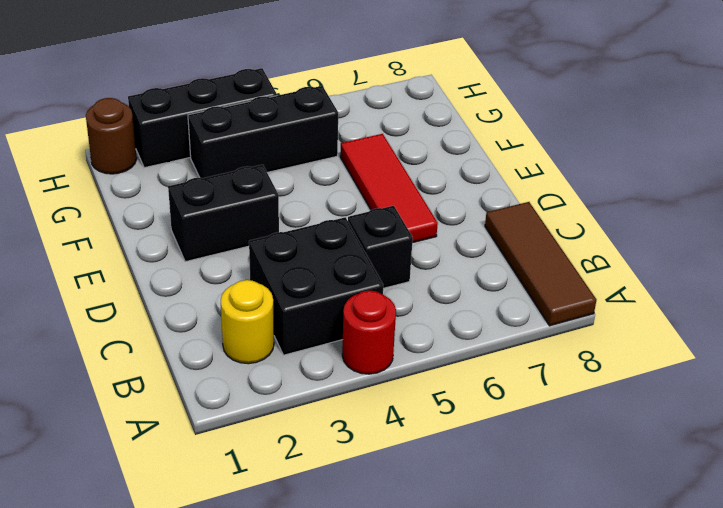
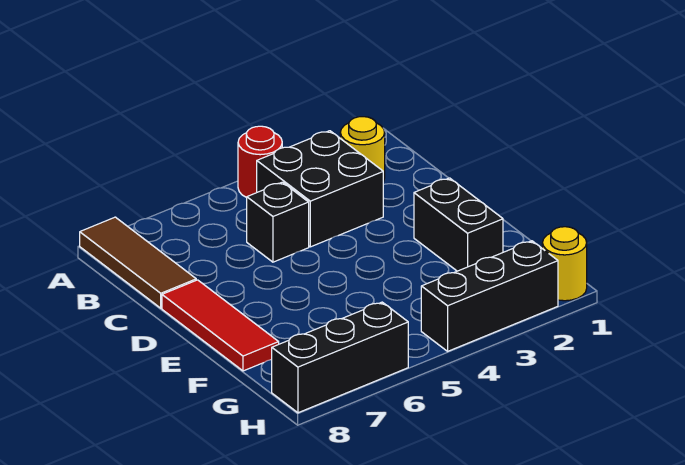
red tile D6:F6 level 1 -> red tile D8:F8 level 1
black brick E2:E3 level 1 -> black brick E2:F2 level 1
black brick G3:G5 level 1 -> black brick H6:H8 level 1
brown round brick H1 level 1 -> yellow round brick H1 level 1

